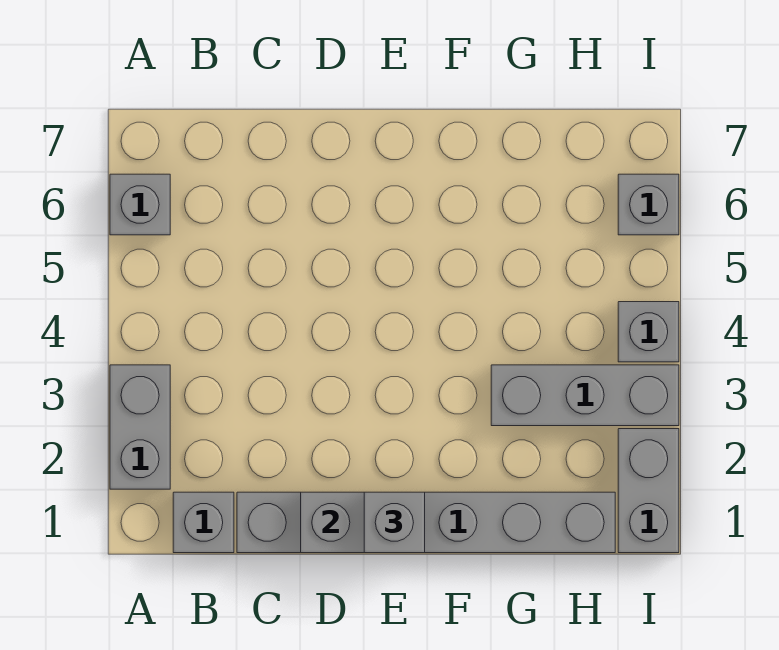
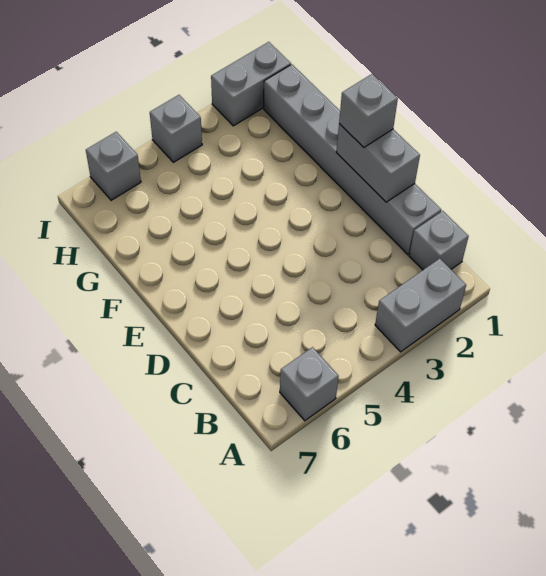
grey brick G3:I3 level 1 -> none

